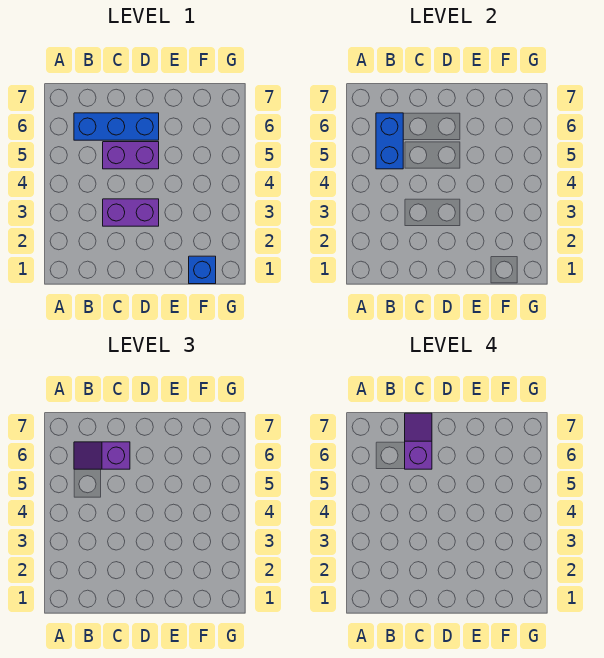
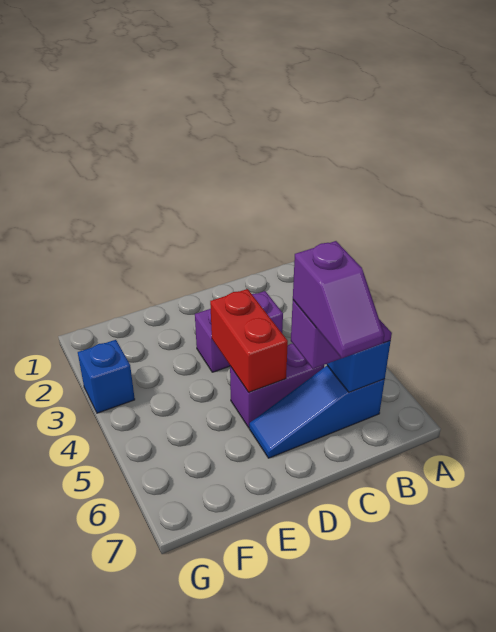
blue brick B6:D6 level 1 -> blue slope B6:D6 level 1 top B
none -> red brick D4:D5 level 2
blue brick F1 level 1 -> blue brick G3 level 1

